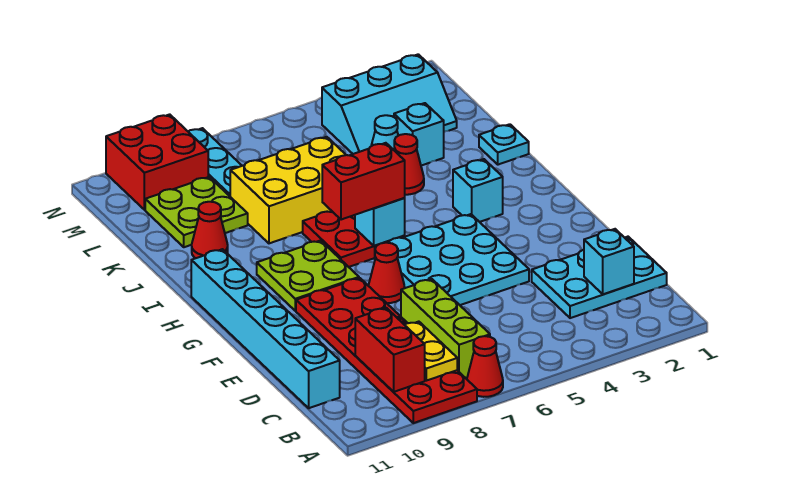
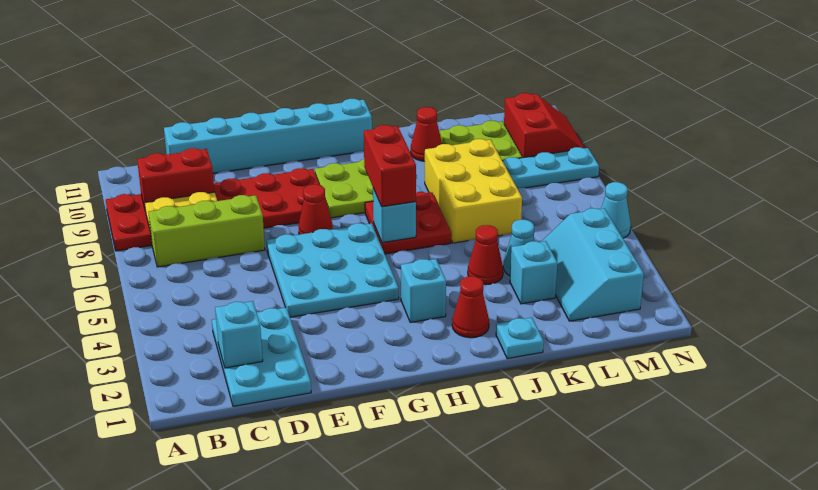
red cone A7 level 1 -> red cone I2 level 1
red brick M9:N10 level 1 -> red slope M9:N10 level 1 top M
none -> cyan cone N5 level 1

